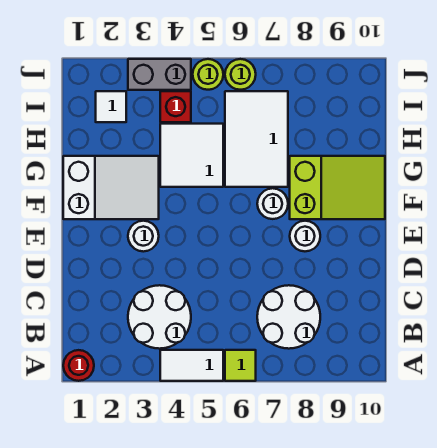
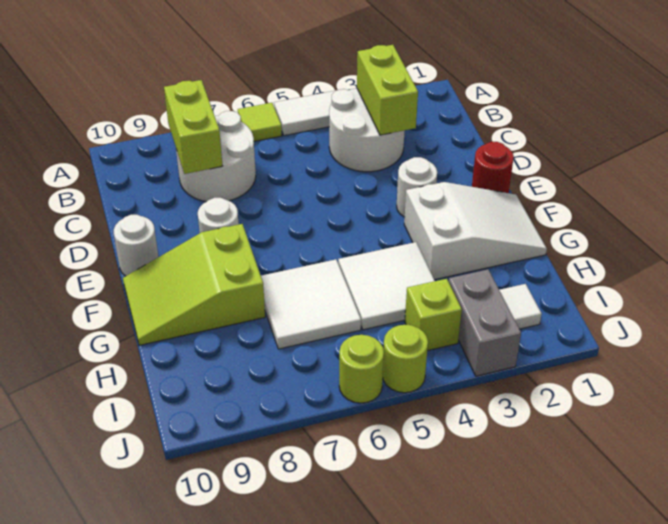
red round brick A1 level 1 -> red round brick E1 level 1
none -> lime brick B3:C3 level 2
none -> lime brick B8:C8 level 2
white slope F1:G3 level 1 top 1 -> white slope F1:G3 level 1 top 3
white round brick F7 level 1 -> white round brick E10 level 1
white tile G6:I7 level 1 -> white tile G6:H7 level 1
red brick I4 level 1 -> lime brick I4 level 1
grey brick J3:J4 level 1 -> grey brick I3:J3 level 1

